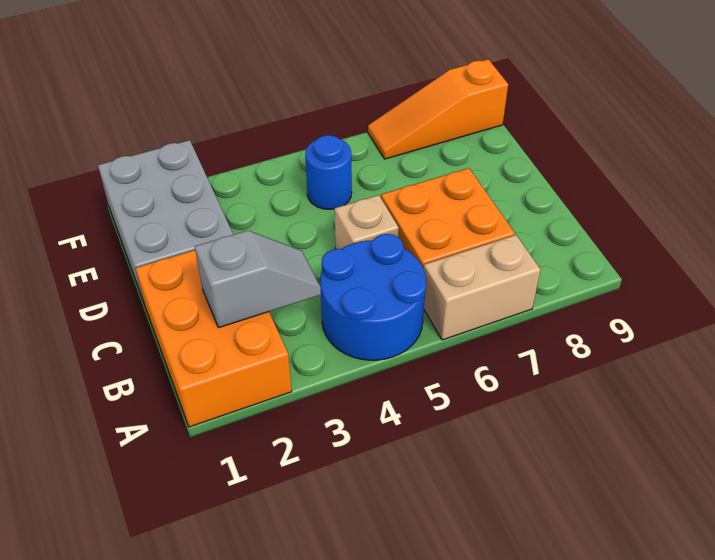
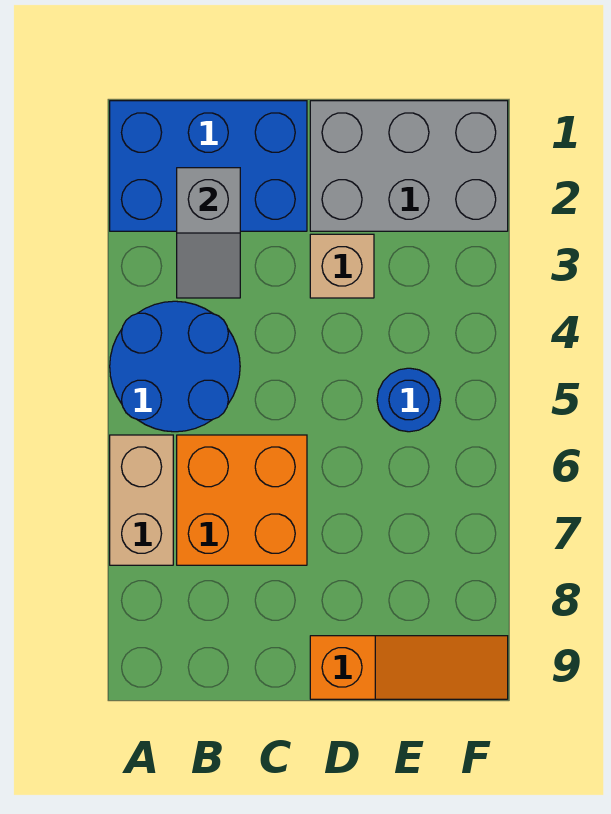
orange brick A1:C2 level 1 -> blue brick A1:C2 level 1
tan brick C5 level 1 -> tan brick D3 level 1
orange slope F7:F9 level 1 top 9 -> orange slope D9:F9 level 1 top D

